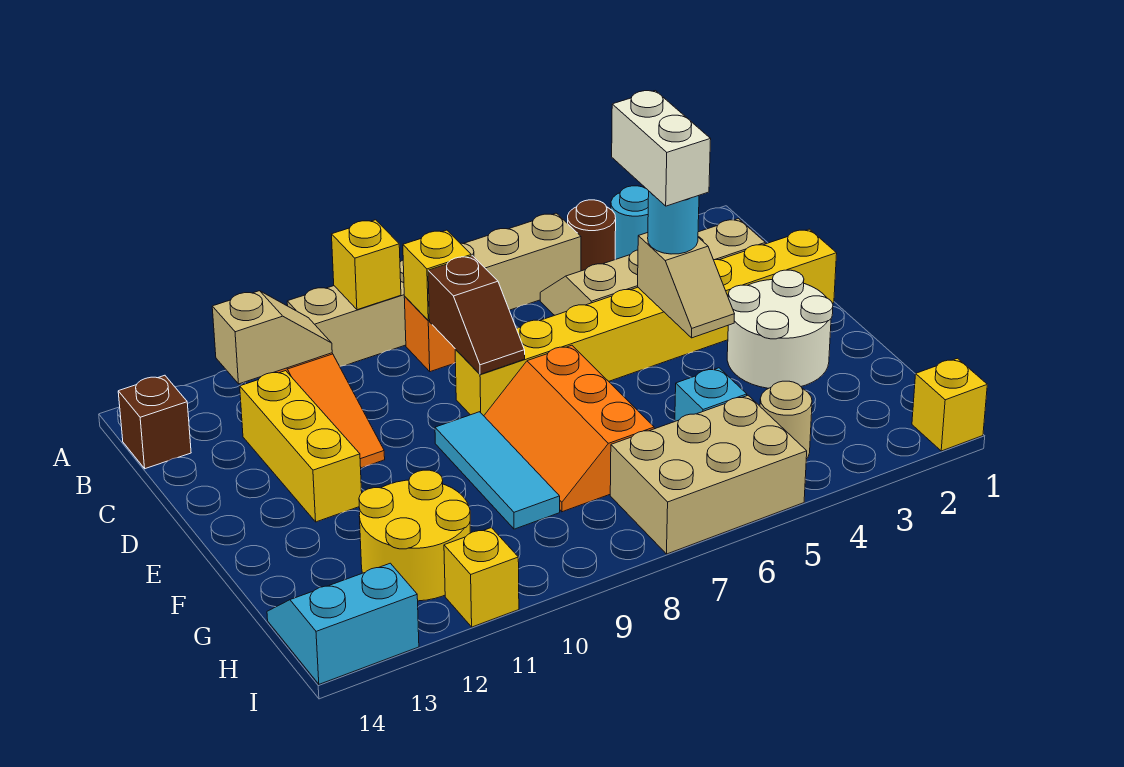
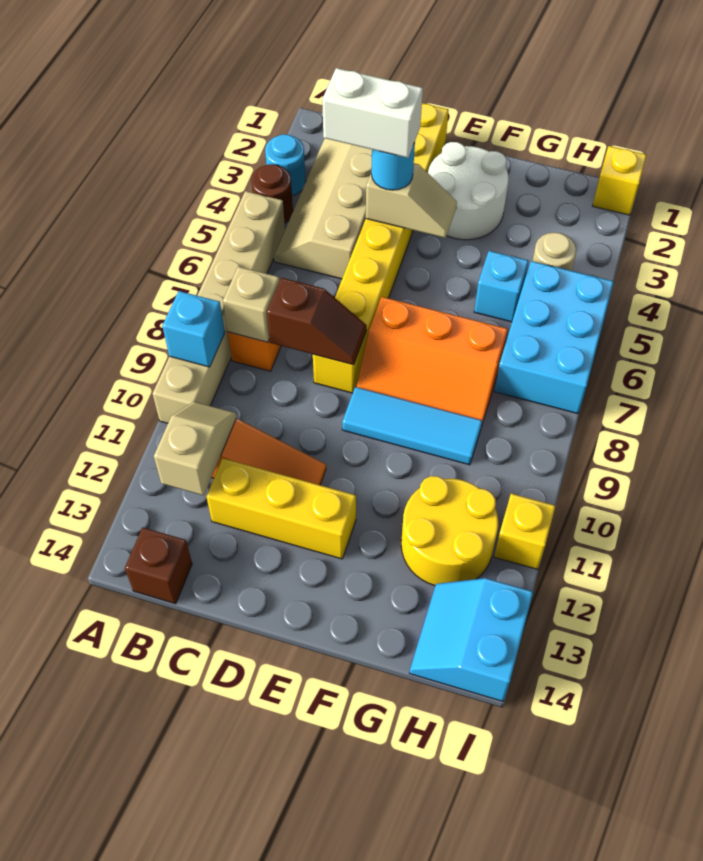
yellow brick A9 level 2 -> cyan brick A9 level 2
yellow brick B8 level 2 -> tan brick B8 level 2
tan brick H5:I7 level 1 -> cyan brick H5:I7 level 1

